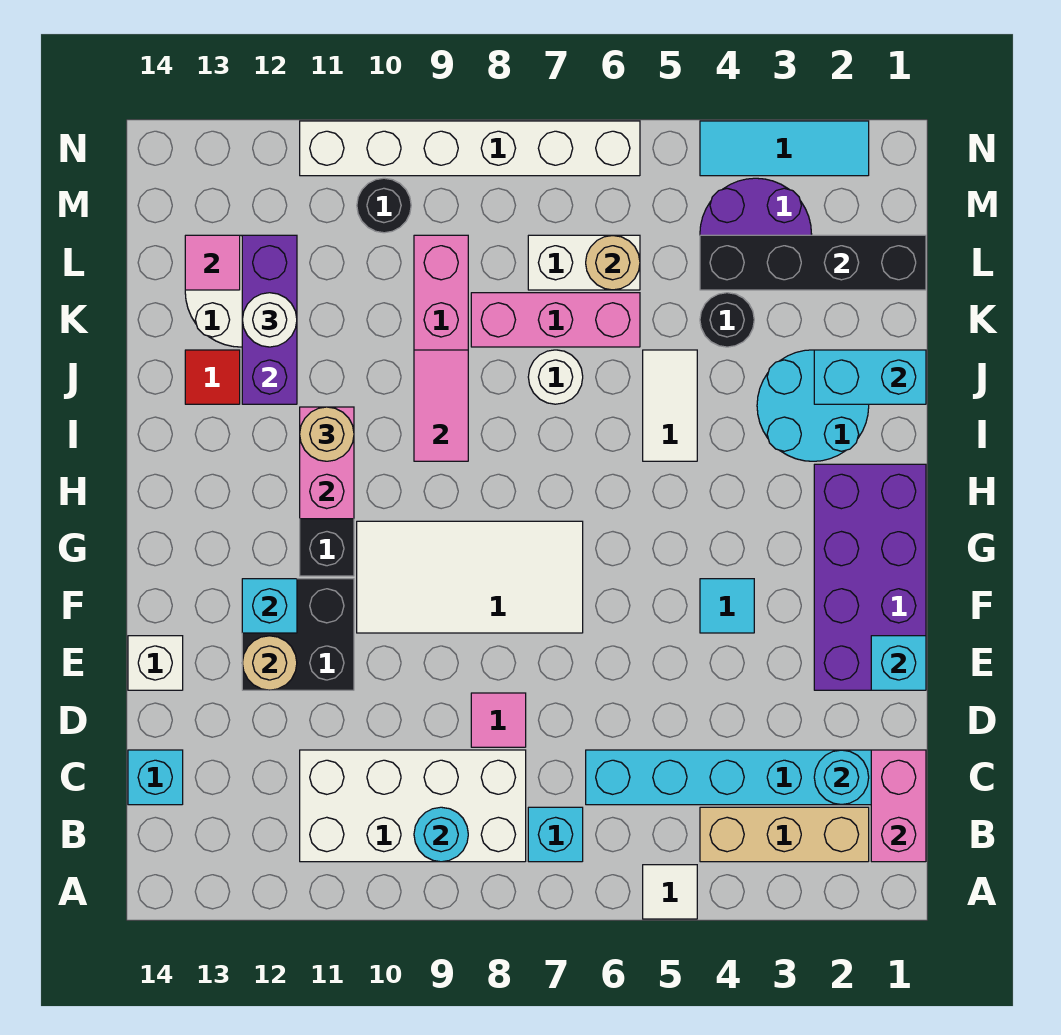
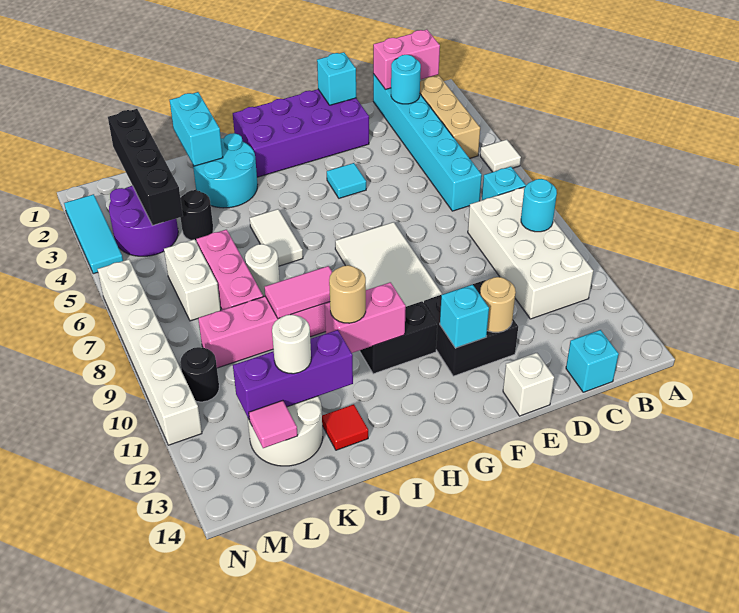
pink tile D8 level 1 -> none
white tile I5:J5 level 1 -> white tile I5:I6 level 1
tan round brick L6 level 2 -> none

